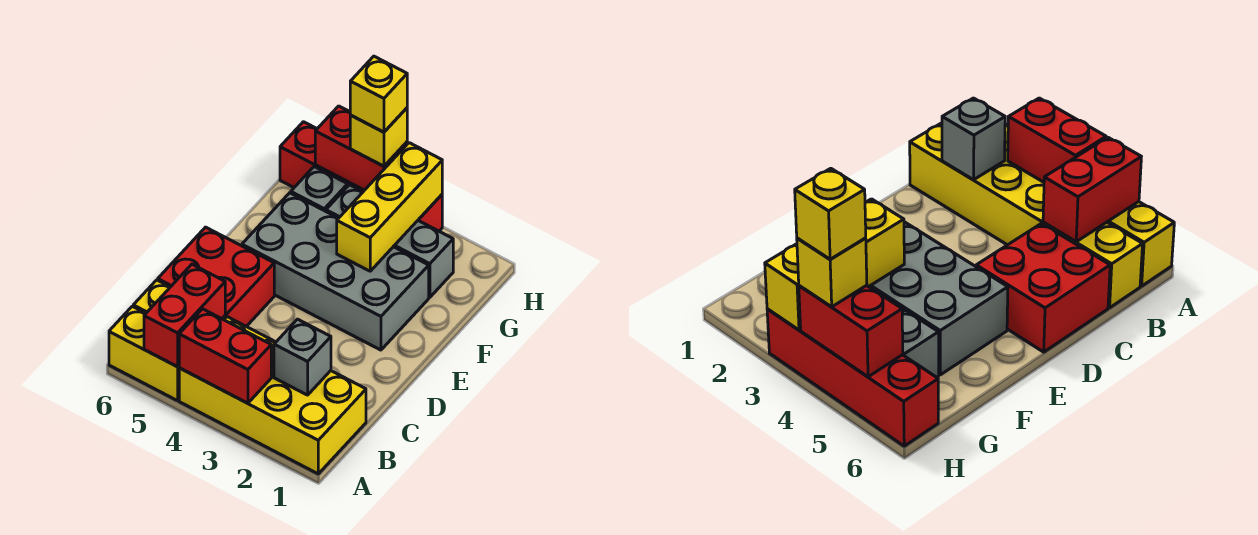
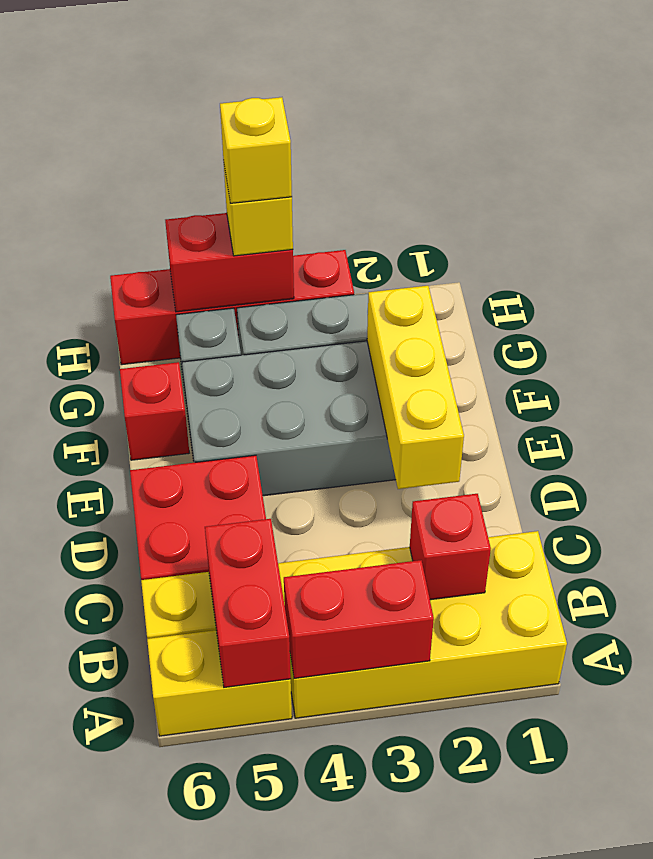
grey brick B2 level 2 -> red brick B2 level 2
yellow brick F3:H3 level 2 -> yellow brick D2:F2 level 2
none -> red brick F6 level 1

